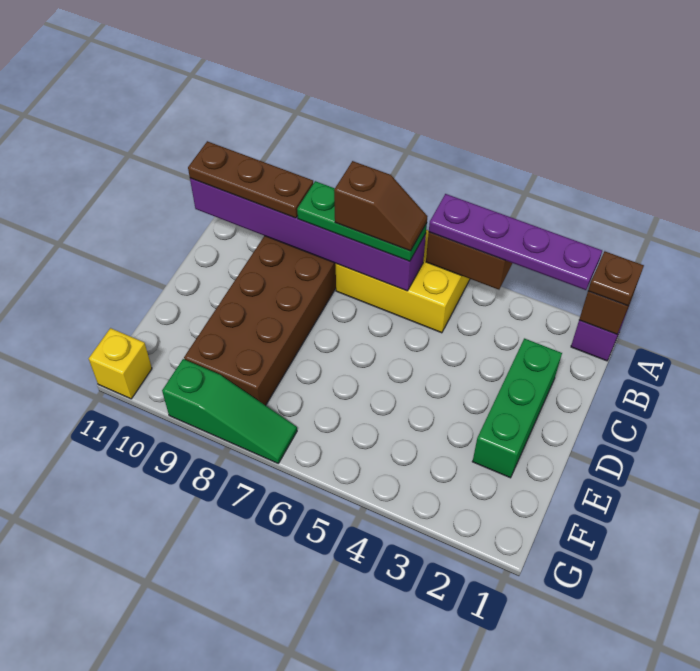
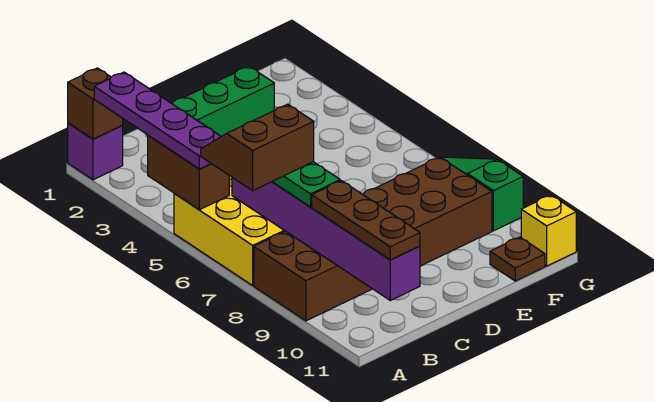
brown plate A1 level 3 -> brown plate F11 level 1
brown slope B6:B7 level 4 top 7 -> brown slope A6:B7 level 4 top 7

